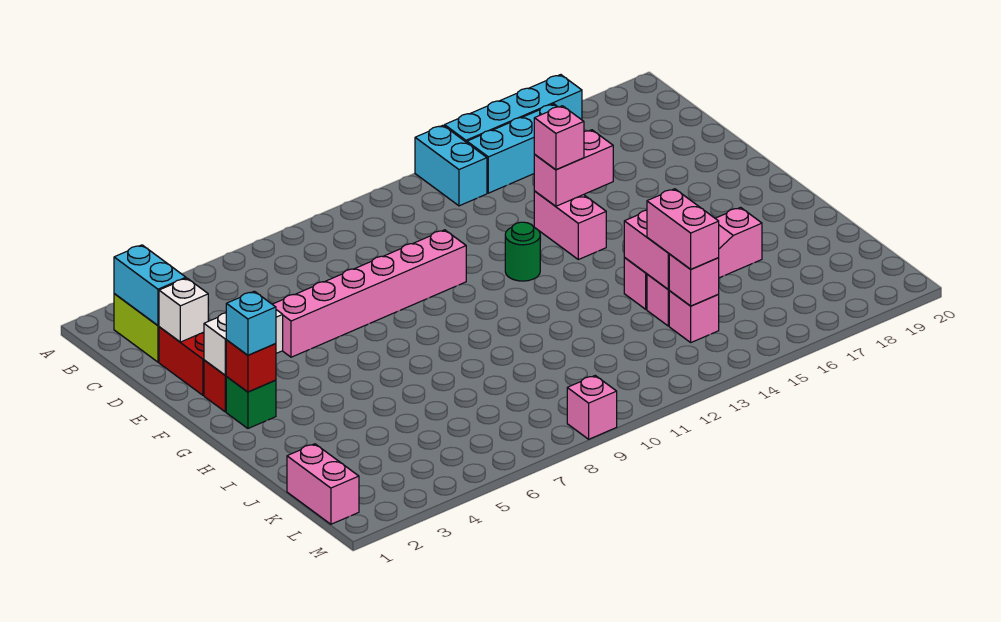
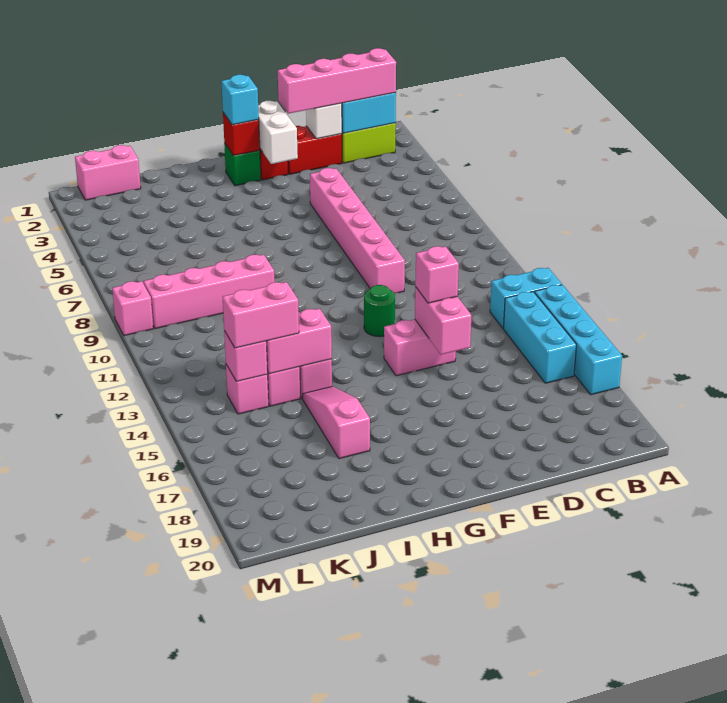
none -> pink brick B2:E2 level 3
none -> pink brick I9:L9 level 1

